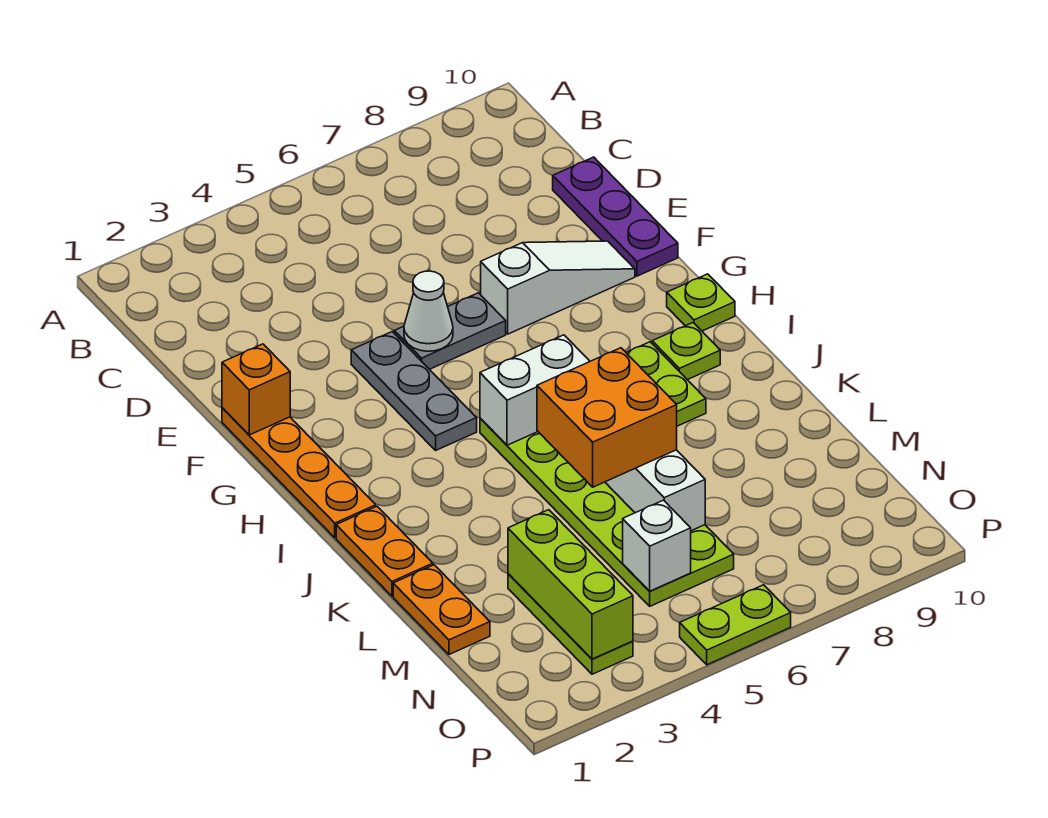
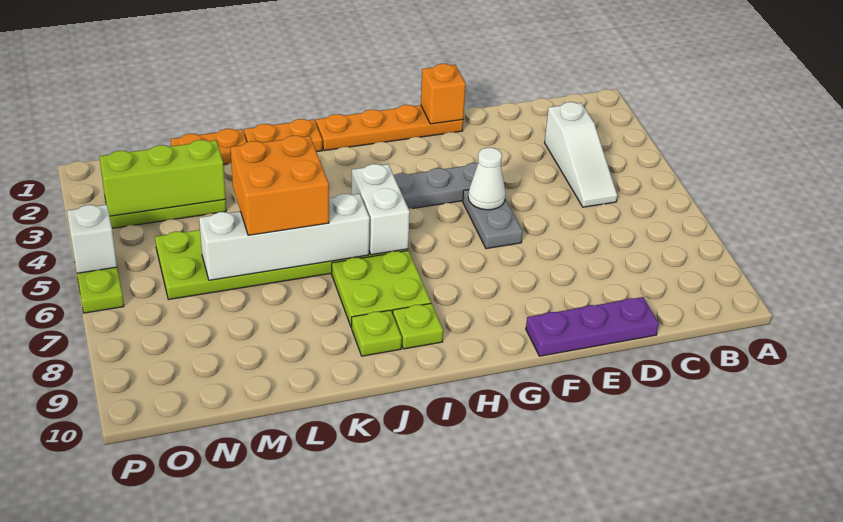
white slope F7:F9 level 1 top 7 -> white slope C3:C5 level 1 top 3
lime plate H10 level 1 -> lime plate J9 level 1
white brick N5 level 2 -> white brick P5 level 2

